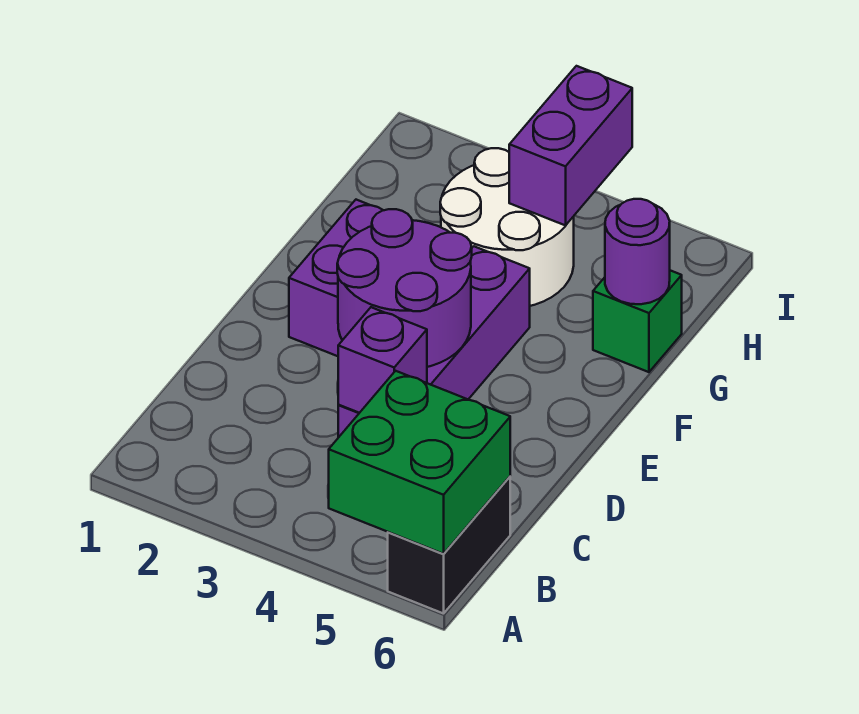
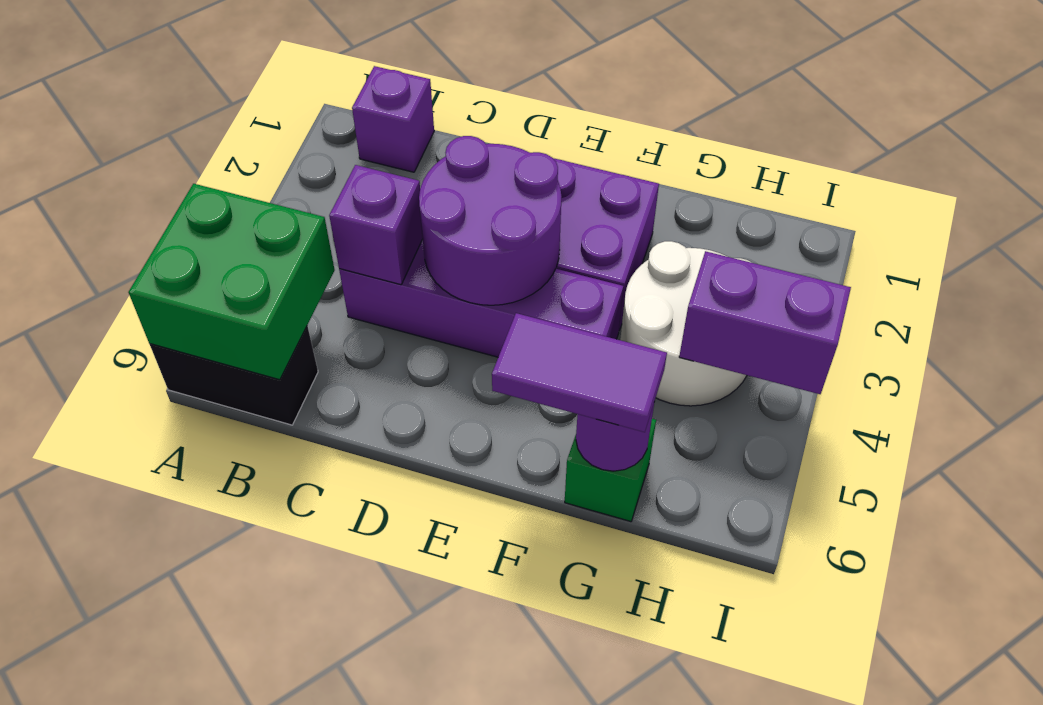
none -> purple brick B1 level 1
none -> purple tile F6:G6 level 3

